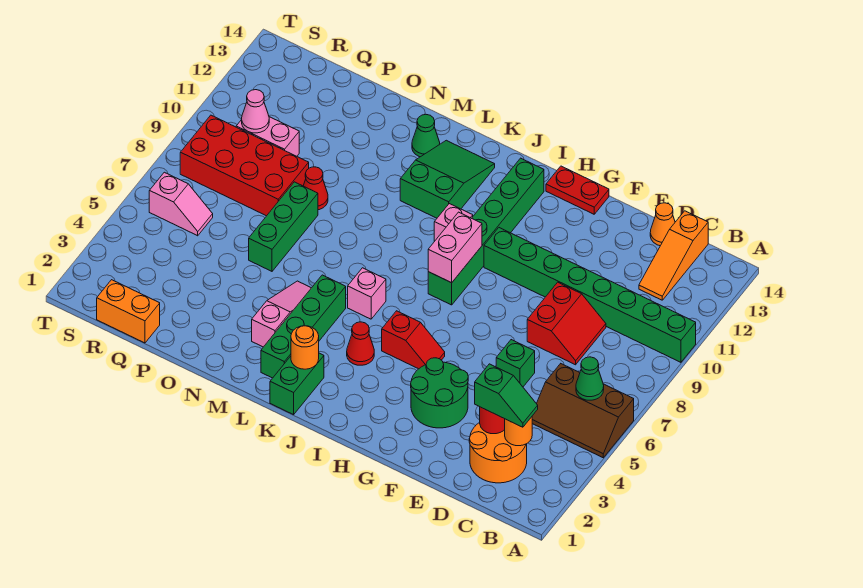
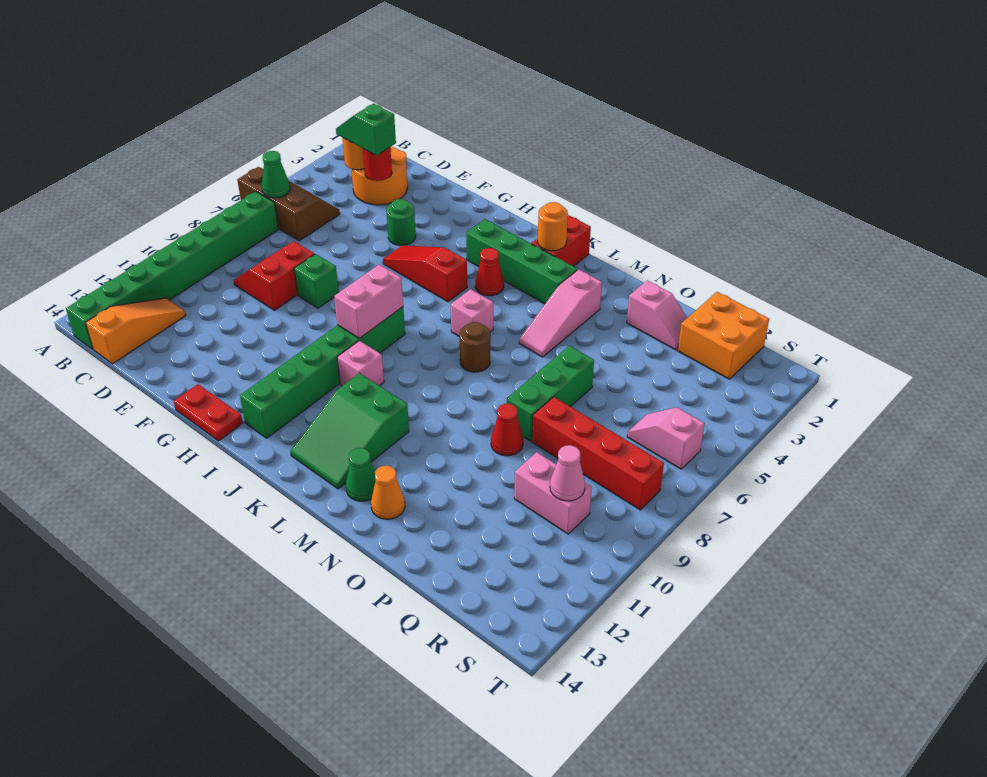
green brick A10:H10 level 1 -> green brick B7:B14 level 1
orange cone D14 level 1 -> orange cone N13 level 1
green brick E6 level 1 -> green brick F8 level 1
green round brick F3:G4 level 1 -> green round brick F4 level 1
red slope H5:I5 level 1 top I -> red slope G5:I5 level 1 top I
green brick K1:K2 level 1 -> red brick K1:K2 level 1
green brick L2:L5 level 1 -> green brick I3:L3 level 1
none -> brown round brick L7 level 1
none -> pink slope O2:P2 level 1 top O
red brick P8:S9 level 1 -> red brick P8:S8 level 1
orange brick Q1:R1 level 1 -> orange brick Q1:R2 level 1

